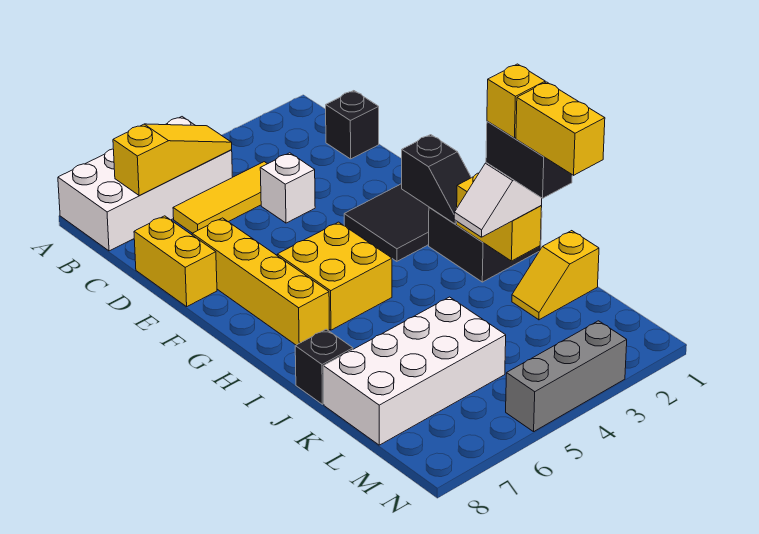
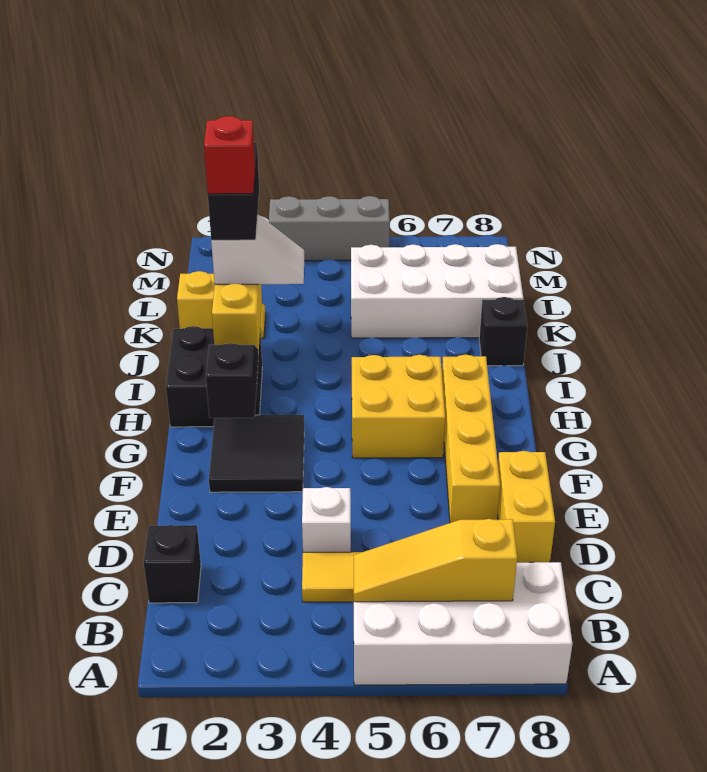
yellow brick J2 level 5 -> red brick J2 level 5
yellow brick K2:L2 level 5 -> none

